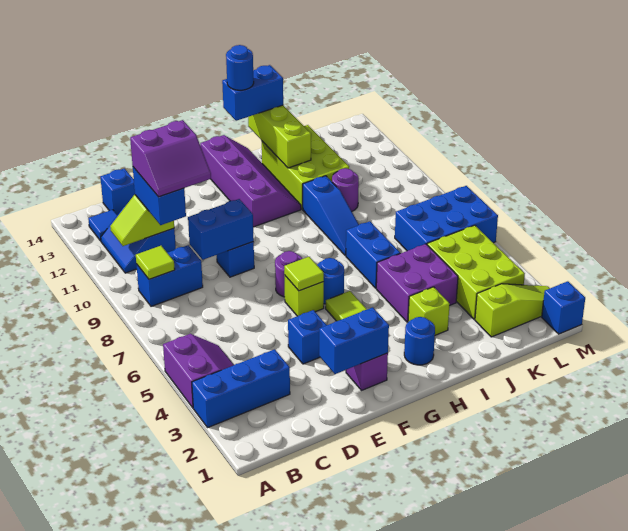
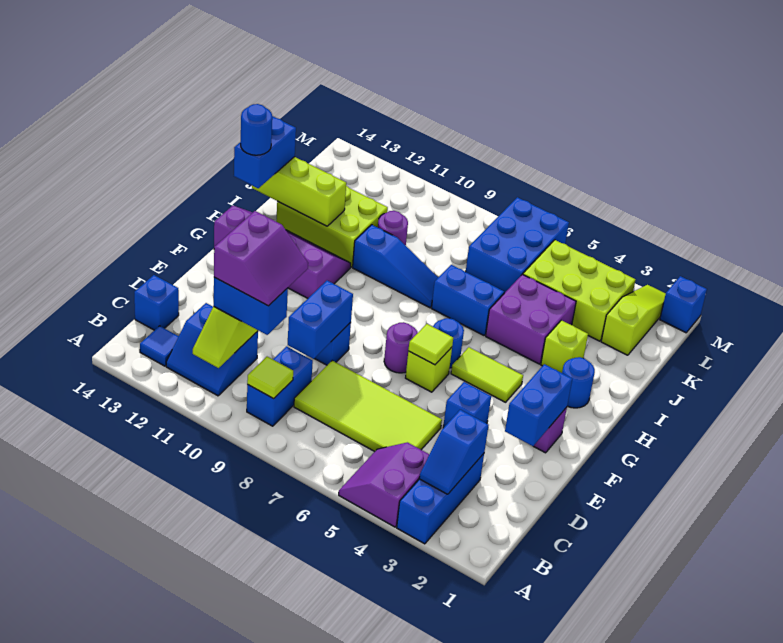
purple slope A4:B5 level 1 top A -> purple slope A4:B5 level 1 top 4
none -> blue slope B3:C3 level 2 top C
none -> lime tile C5:D8 level 1

